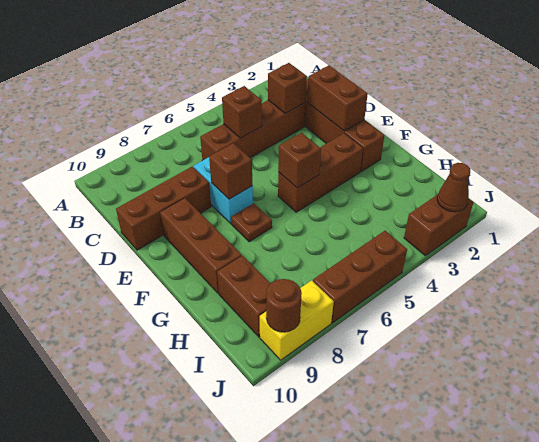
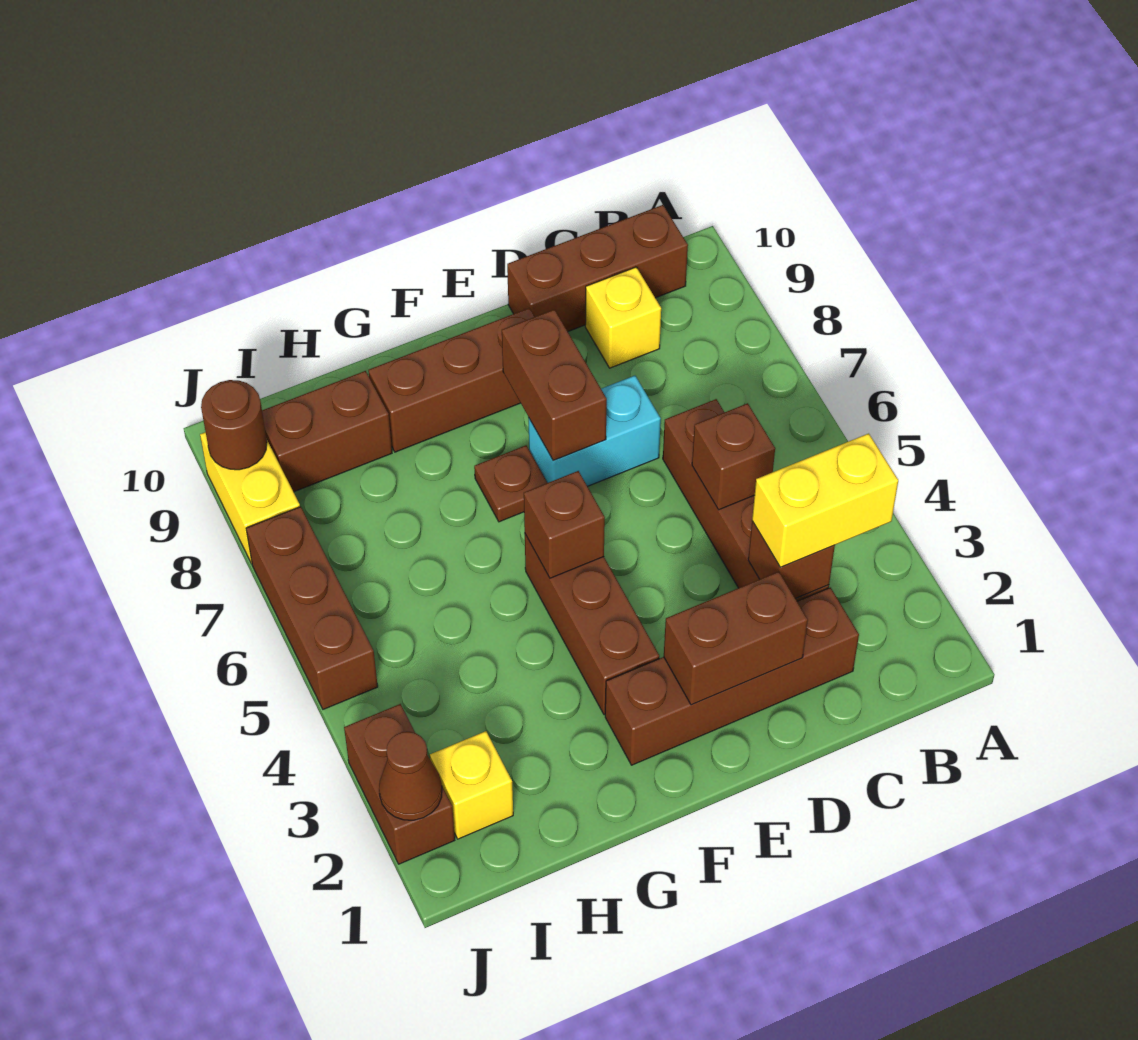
none -> yellow brick B3:C3 level 3
none -> yellow brick C9 level 1
brown brick D8:D10 level 1 -> brown brick B10:D10 level 1
brown brick E7 level 2 -> brown brick E7:E8 level 2
none -> yellow brick I2 level 1

